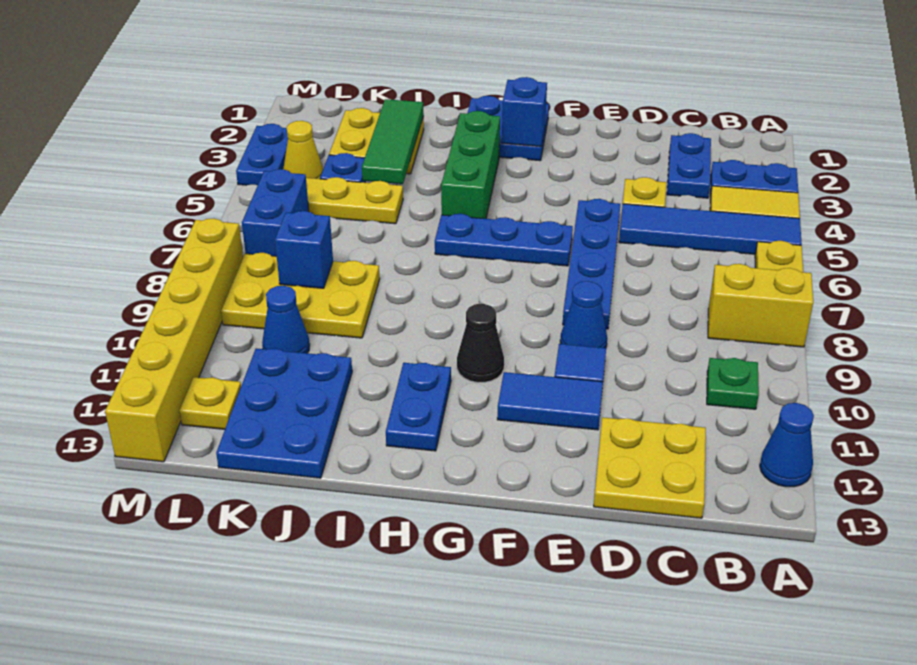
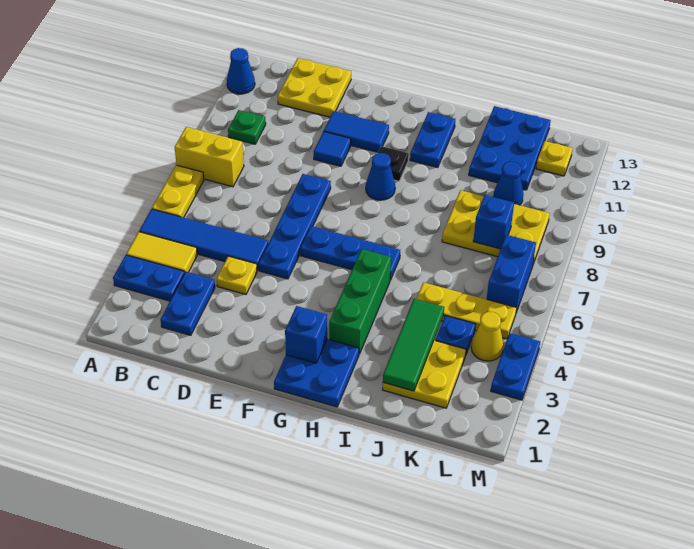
blue cone E9 level 1 -> blue cone G9 level 1
black cone G10 level 1 -> black plate G10 level 1
yellow brick M8:M13 level 1 -> none

